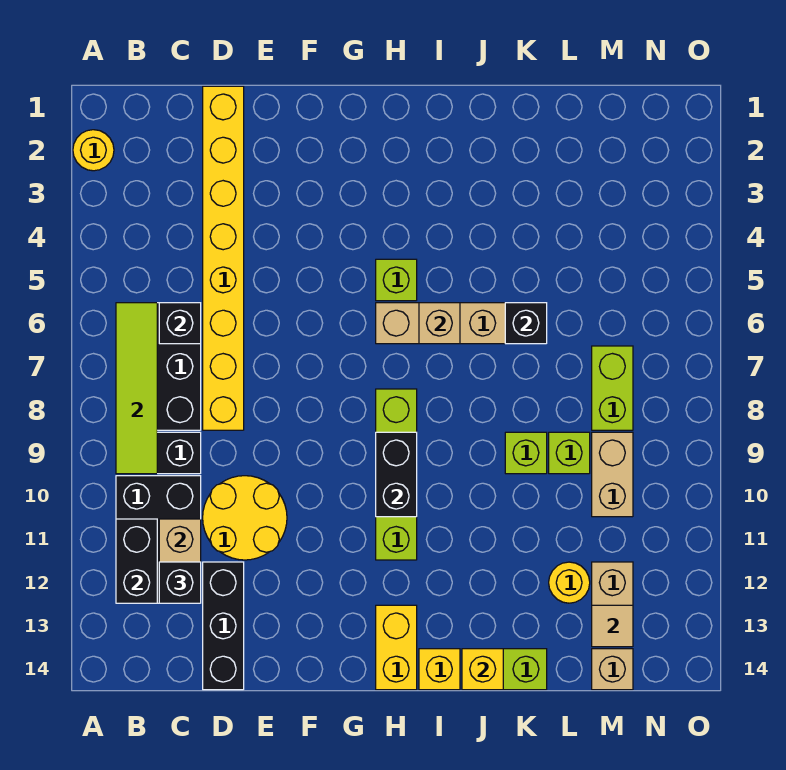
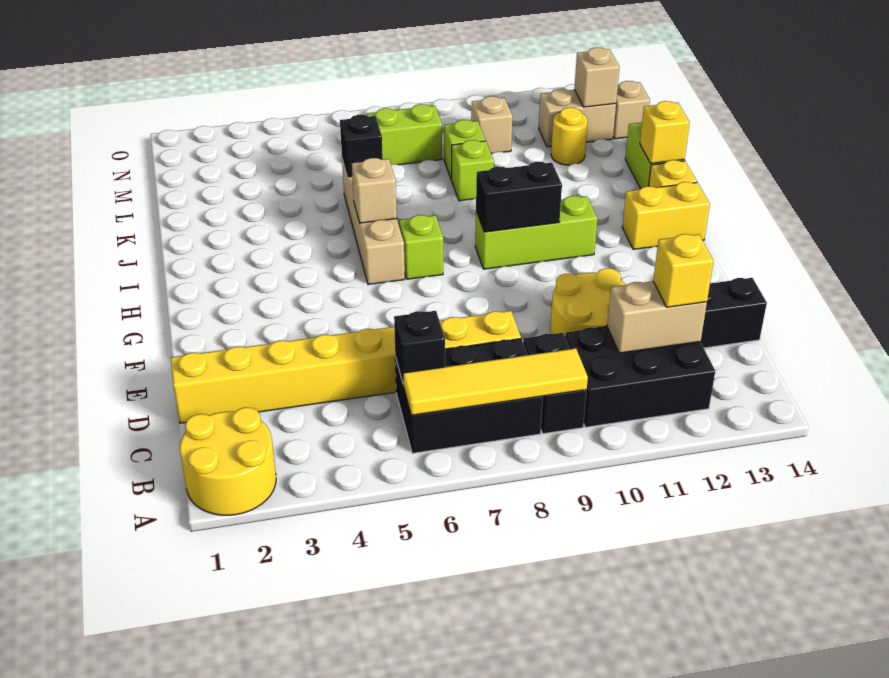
yellow round brick A2 level 1 -> yellow round brick A1:B2 level 1
lime tile B6:B9 level 2 -> yellow tile B6:B9 level 2
black brick B11:B12 level 2 -> none
black brick C12 level 3 -> yellow brick C12 level 3
lime brick H5 level 1 -> lime brick H7 level 1
lime brick H8:H11 level 1 -> lime brick H9:H11 level 1
tan brick M9:M10 level 1 -> tan brick M10 level 1
tan tile M13 level 2 -> tan brick M13 level 2

